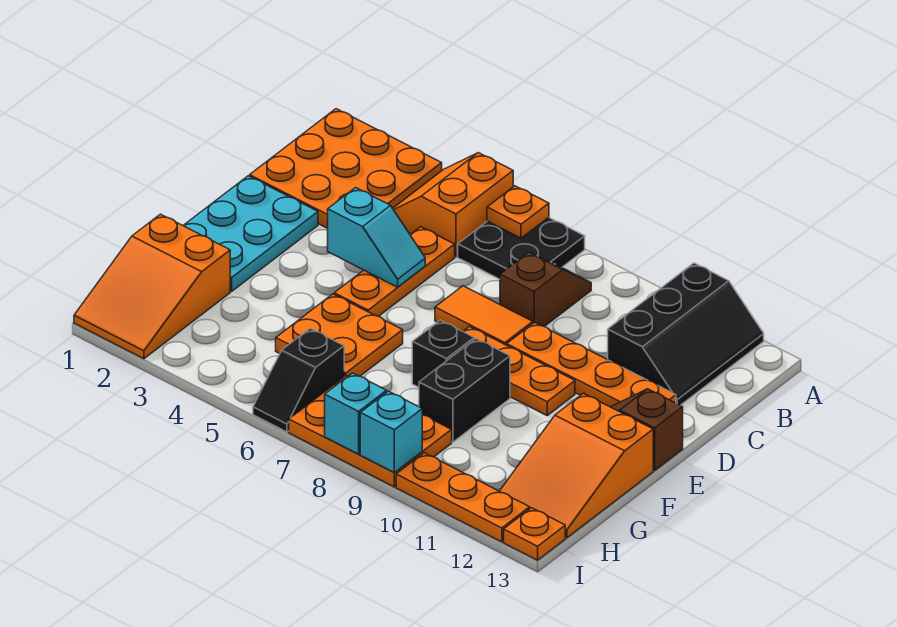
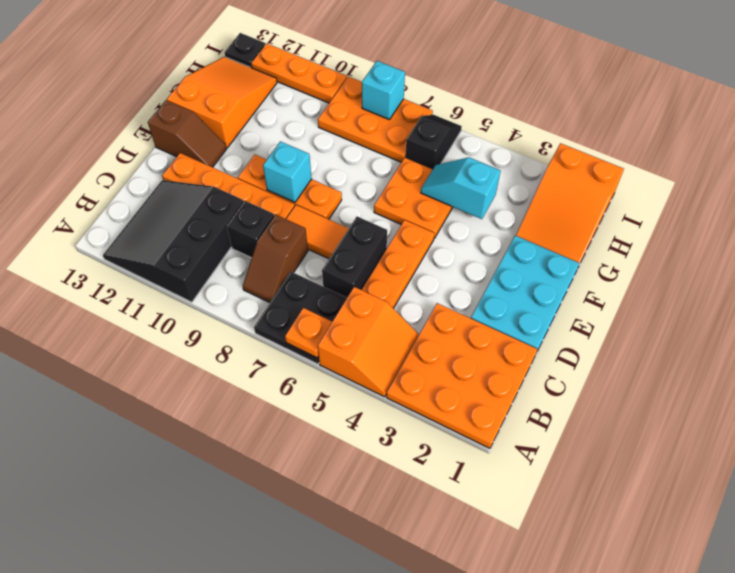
black slope A11:C12 level 1 top 11 -> black slope A10:C12 level 1 top 10
cyan slope D4:D5 level 2 top 4 -> cyan slope G4:G5 level 2 top 4
black brick F8 level 1 -> black brick C9 level 1
black brick F9:G9 level 1 -> black brick C6:D6 level 1
orange slope G1:I2 level 1 top G -> orange slope G1:I2 level 1 top I
cyan brick I9 level 2 -> cyan brick E9 level 2
orange plate I13 level 1 -> black plate I13 level 1

